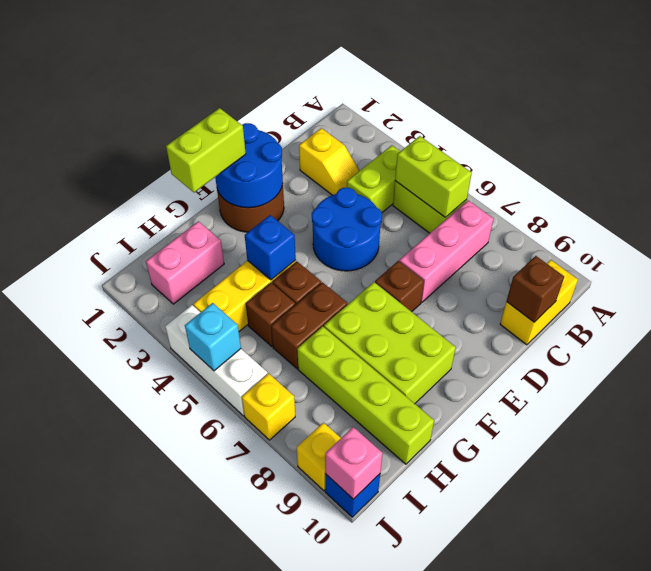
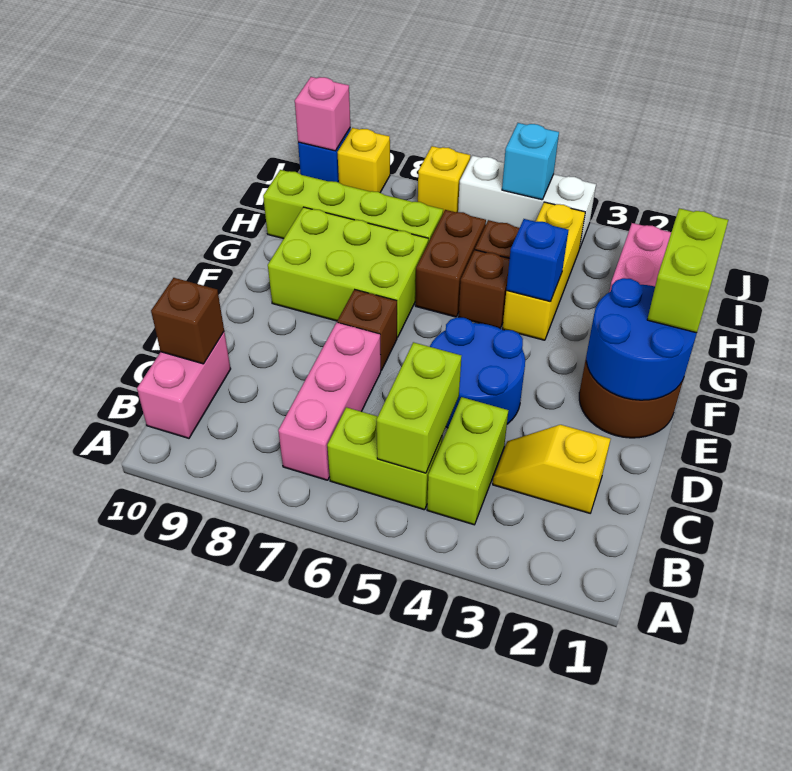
lime brick B5:B6 level 2 -> lime brick B5:C5 level 2
yellow brick B10:C10 level 1 -> pink brick B10:C10 level 1

